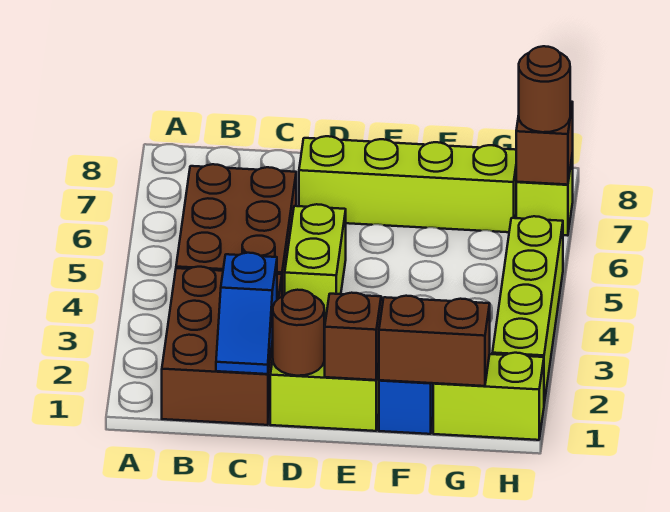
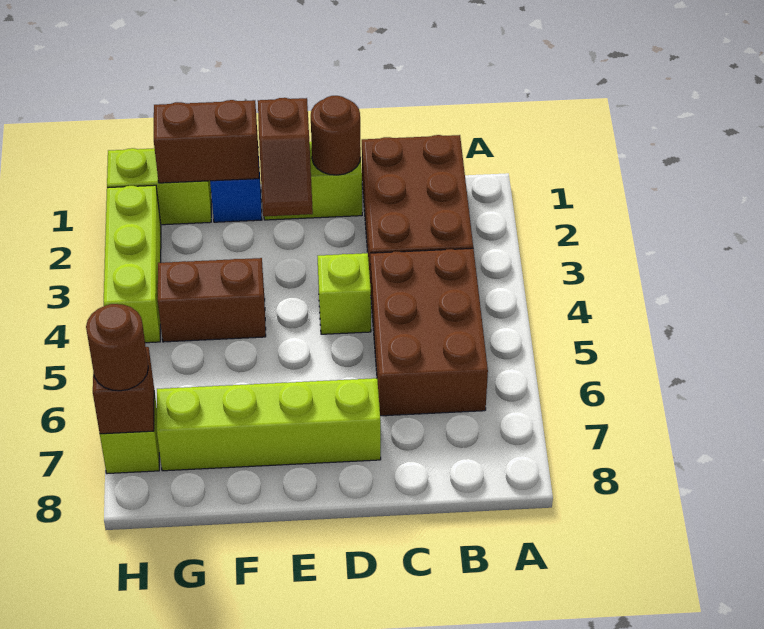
blue slope C1:C2 level 2 top 2 -> none
lime brick D4:D5 level 1 -> lime brick D4 level 1
none -> brown brick F4:G4 level 1
lime brick H2:H5 level 1 -> lime brick H2:H4 level 1

